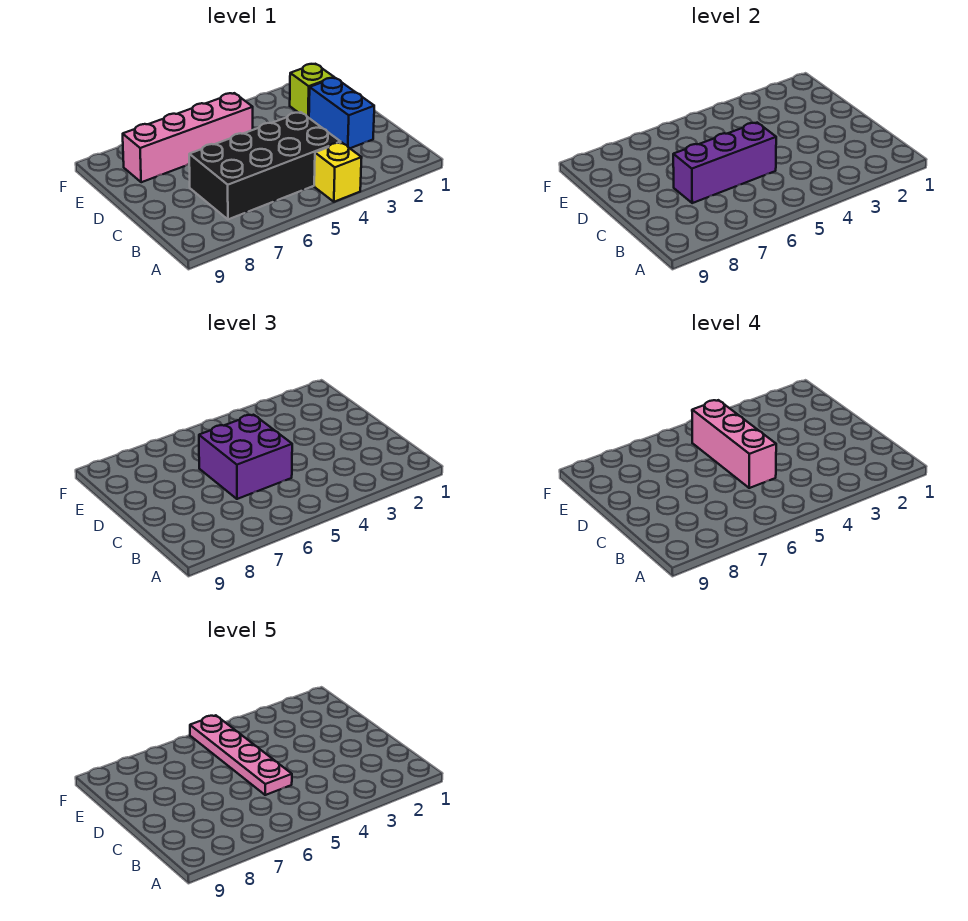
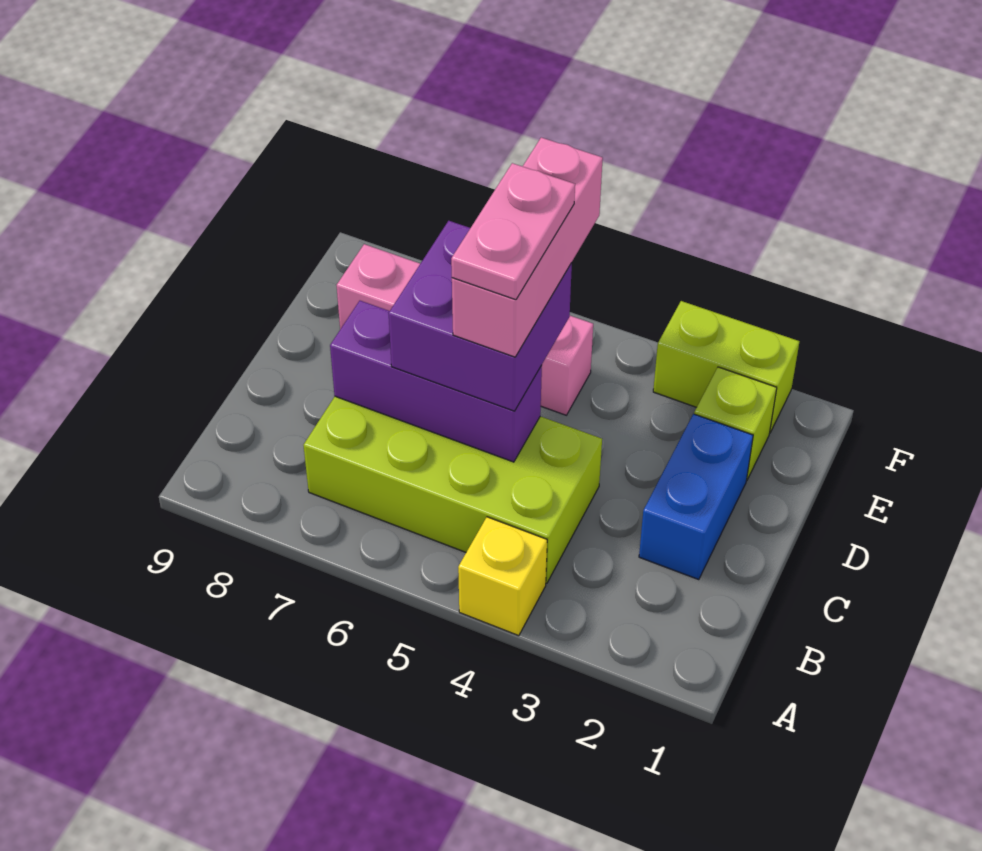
black brick B4:C7 level 1 -> lime brick B4:C7 level 1
pink plate C5:F5 level 5 -> pink plate C5:D5 level 5
none -> lime brick F2:F3 level 1

